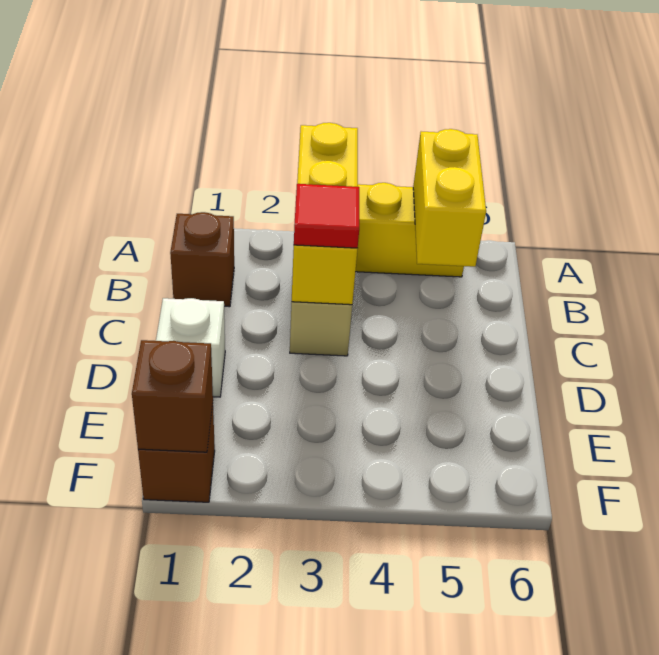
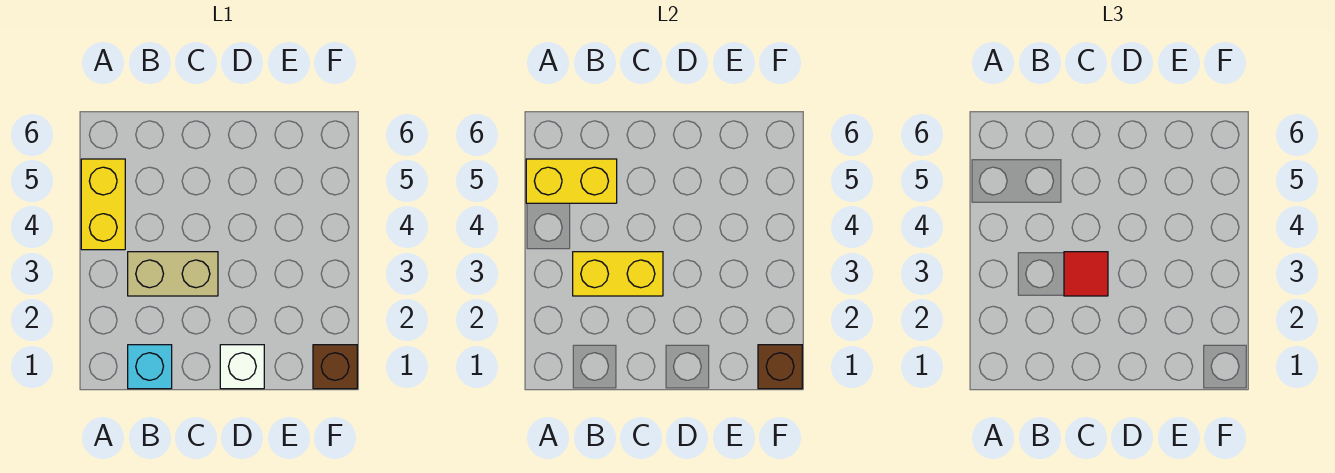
yellow brick A3:C3 level 2 -> yellow brick B3:C3 level 2
brown brick B1 level 1 -> cyan brick B1 level 1

